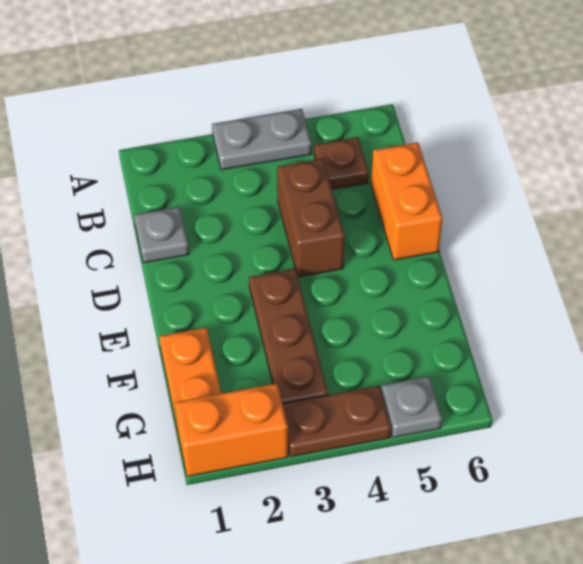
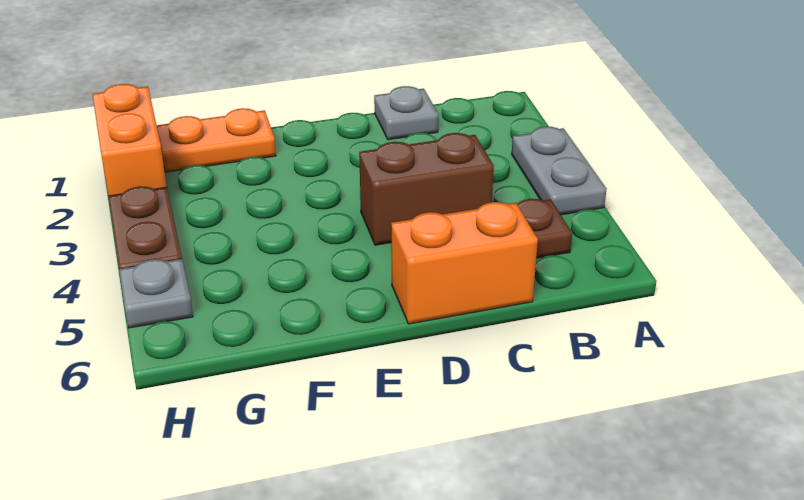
brown plate E3:G3 level 1 -> none

